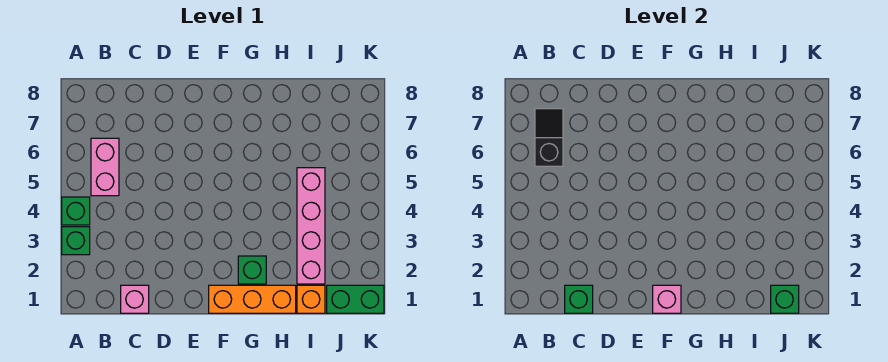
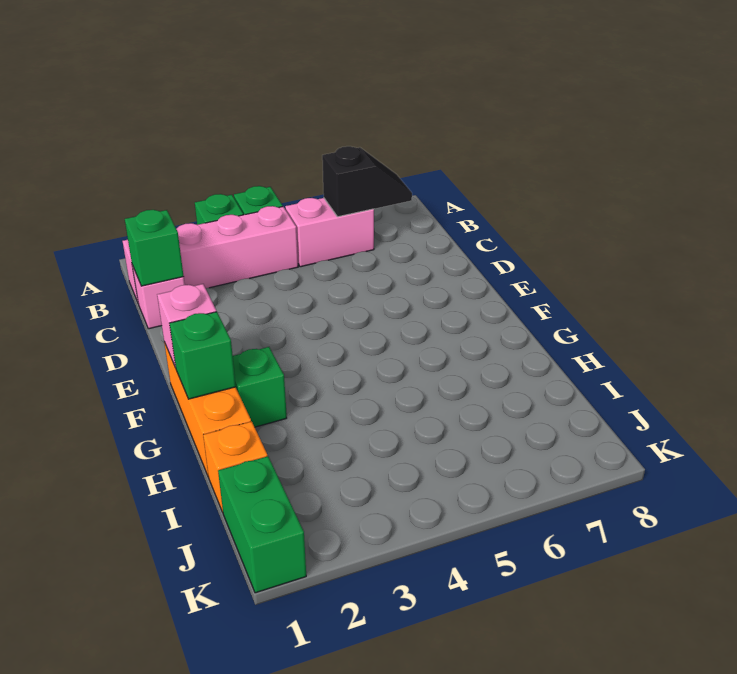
pink brick I2:I5 level 1 -> pink brick B1:B4 level 1
green brick J1 level 2 -> green brick G1 level 2

